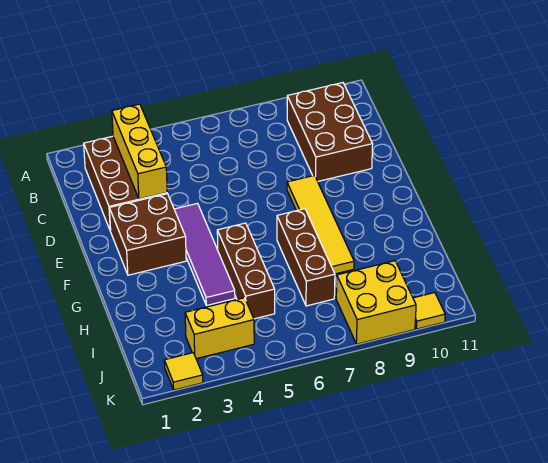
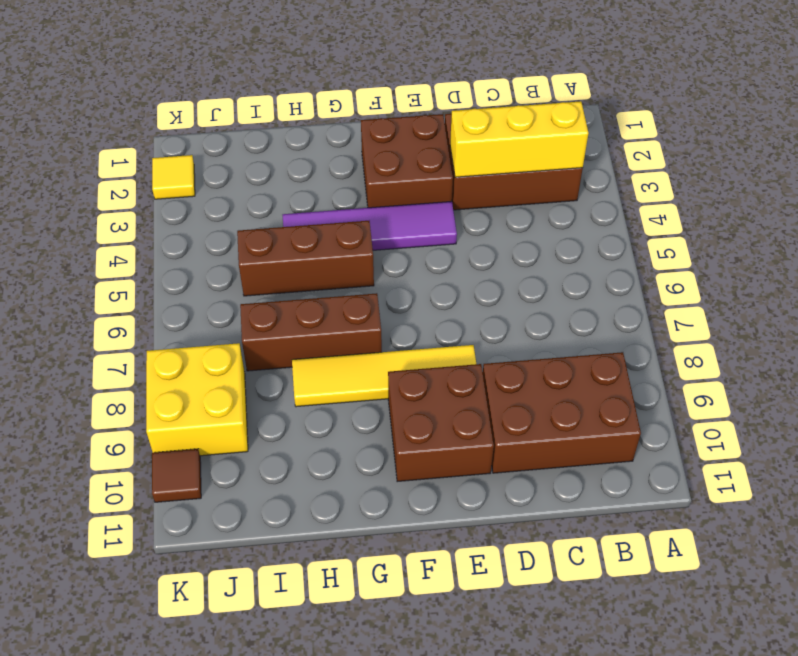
none -> brown brick E9:F10 level 1
yellow brick J3:J4 level 1 -> none
yellow tile K10 level 1 -> brown tile K10 level 1

